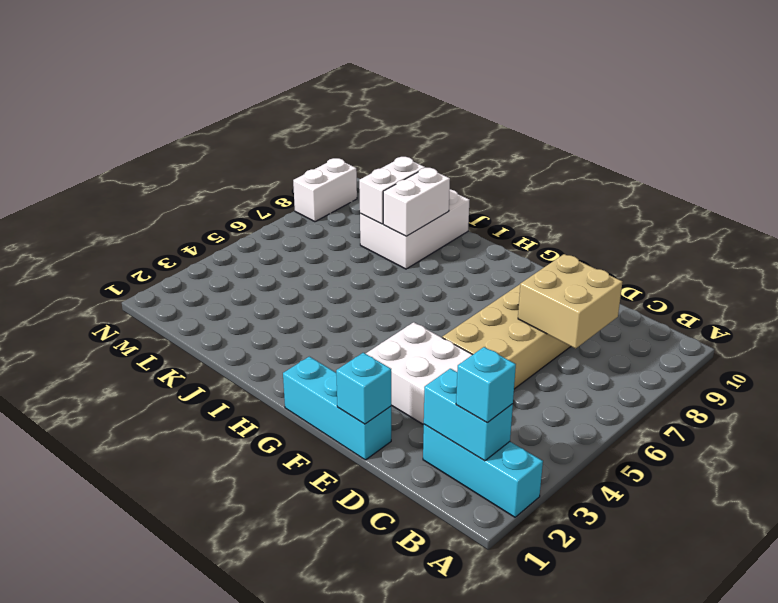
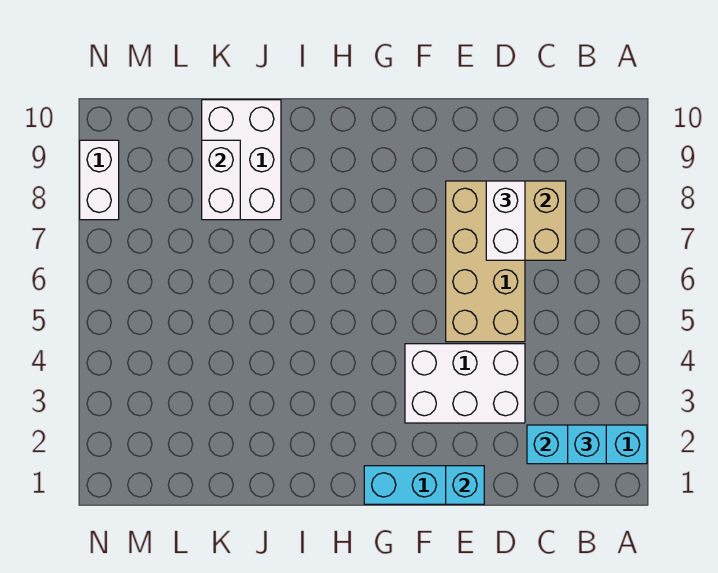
white brick J8:J9 level 2 -> white brick D7:D8 level 3

